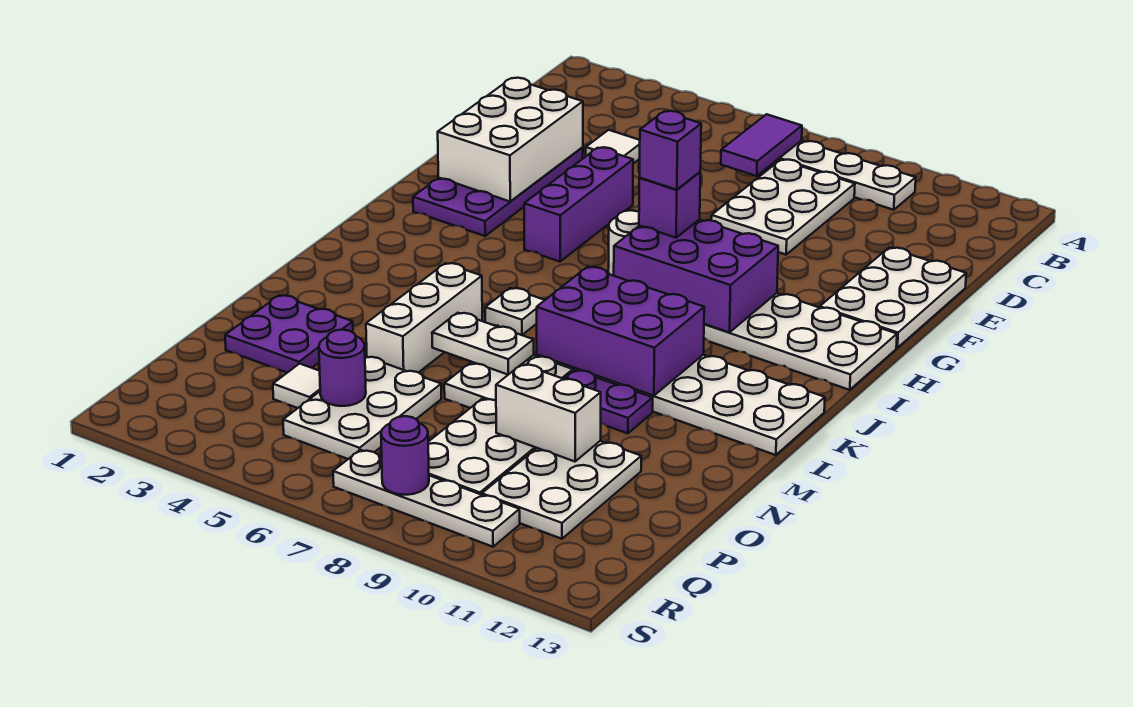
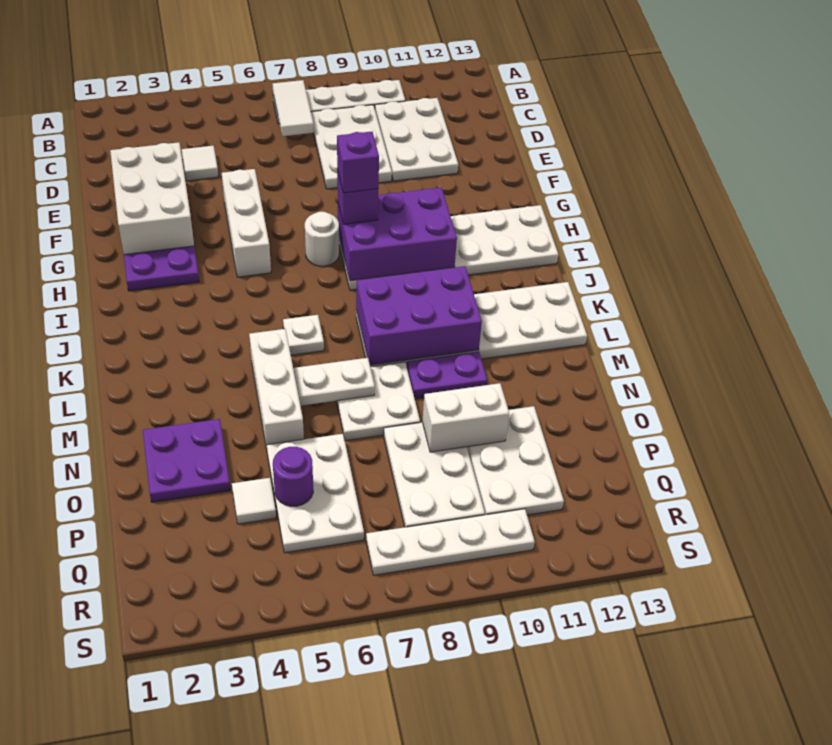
purple tile B7:C7 level 2 -> white tile B7:C7 level 2
white plate E12:G13 level 1 -> white plate C10:E11 level 1
purple brick F5:H5 level 1 -> white brick F5:H5 level 1
purple round brick R8 level 2 -> none

